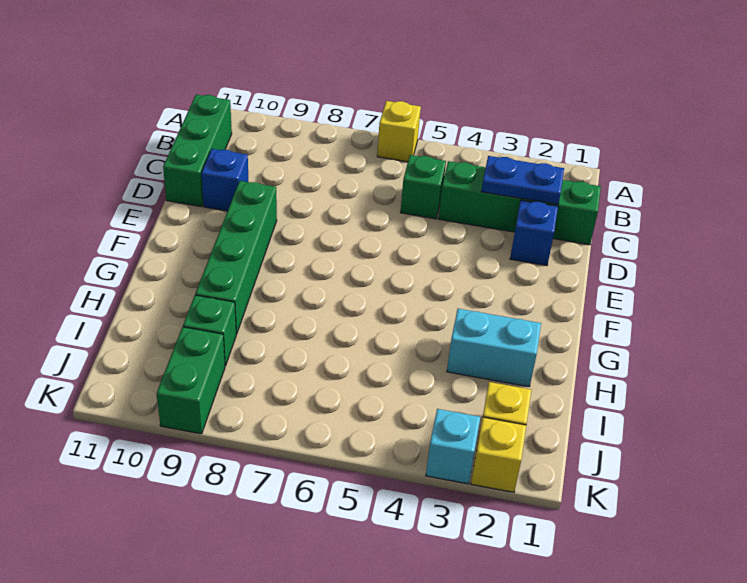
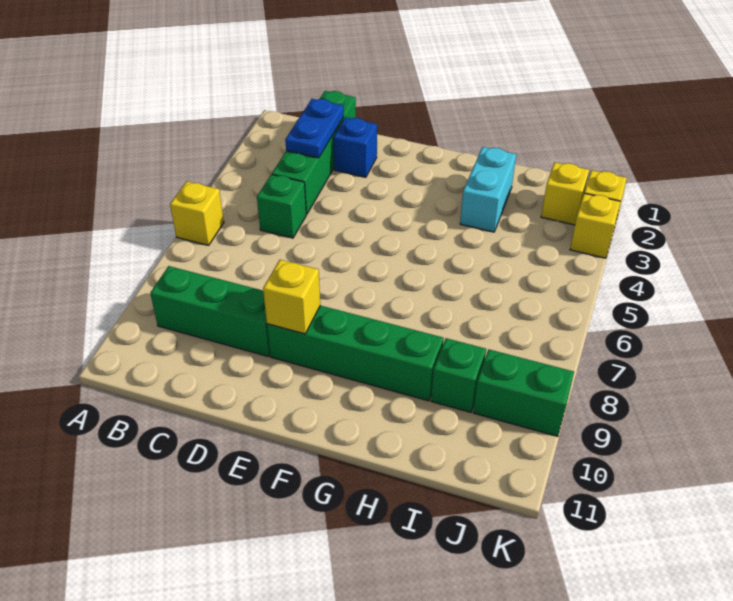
green brick B11:D11 level 1 -> green brick B9:D9 level 1
blue brick D10 level 1 -> none
none -> yellow brick E9 level 2
cyan brick K3 level 1 -> yellow brick K3 level 1

